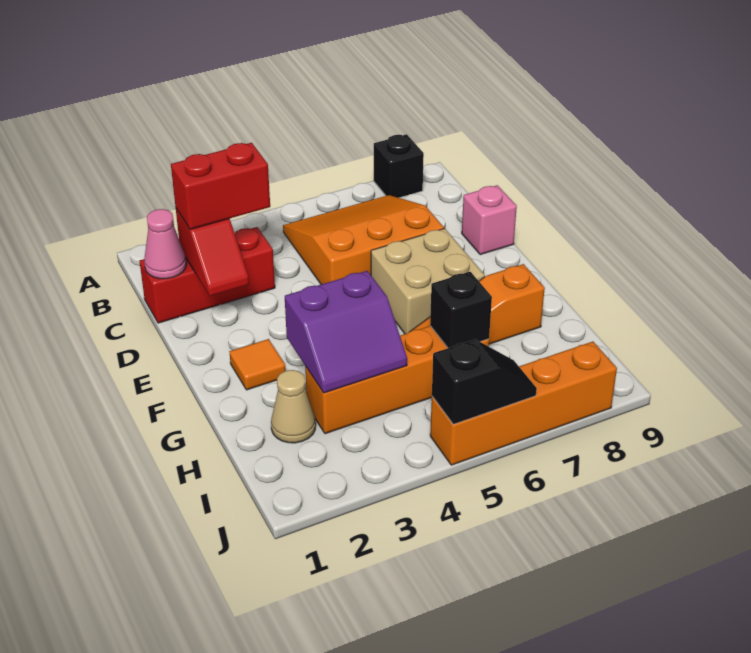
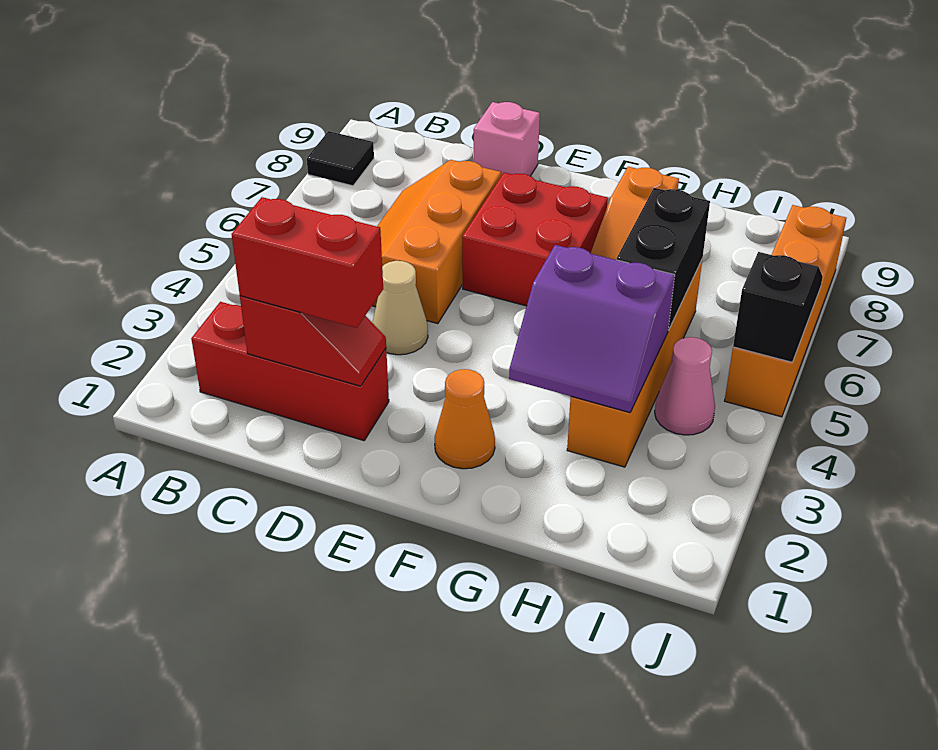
black brick A8 level 1 -> black tile A8 level 1
orange slope B5:D7 level 1 top D -> orange slope C5:D7 level 1 top D
red brick C1:C3 level 1 -> red brick B2:D2 level 1
pink cone C1 level 2 -> pink cone I4 level 1
red brick C2:C3 level 3 -> red brick C2:D2 level 3
tan brick E6:F7 level 1 -> red brick E6:F7 level 1
orange tile F2 level 1 -> orange cone F2 level 1
purple slope G3:H4 level 2 top G -> purple slope G3:H4 level 2 top 4
tan cone H2 level 1 -> tan cone D4 level 1
black brick H6 level 2 -> black brick H5:H6 level 2

